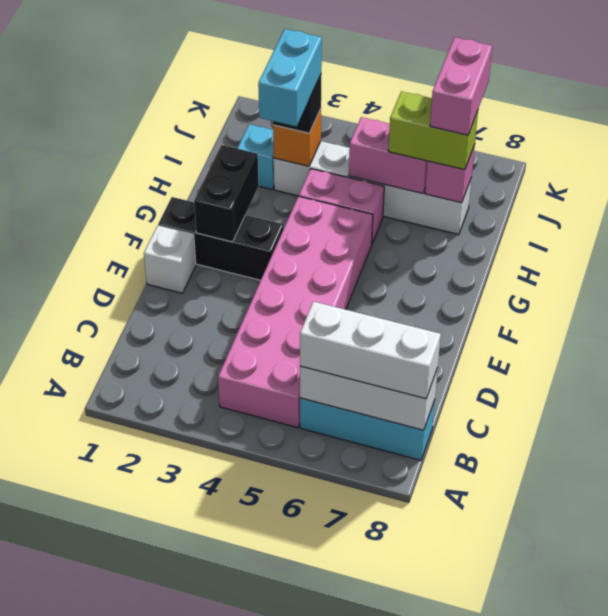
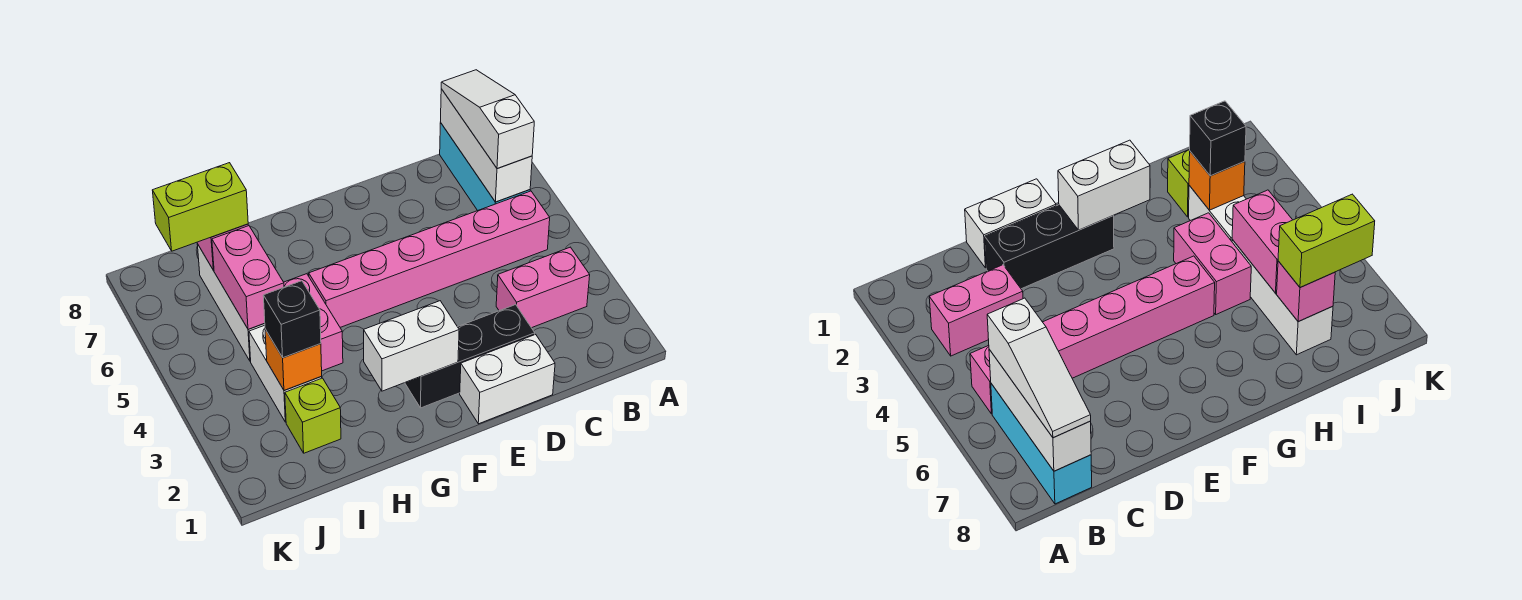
pink brick B4:G5 level 1 -> pink brick B5:G5 level 1
white brick B6:B8 level 3 -> white slope B6:B8 level 3 top 6
white brick E1 level 1 -> white brick D1:E1 level 1
black brick F1:F3 level 1 -> black brick D2:F2 level 1
black brick F2:G2 level 2 -> white brick F2:G2 level 2
cyan brick H3:I3 level 4 -> none
cyan brick I2 level 1 -> lime brick I2 level 1
lime brick I6:I7 level 3 -> lime brick I7:J7 level 3
pink brick I7:J7 level 4 -> pink brick B3:C3 level 1

